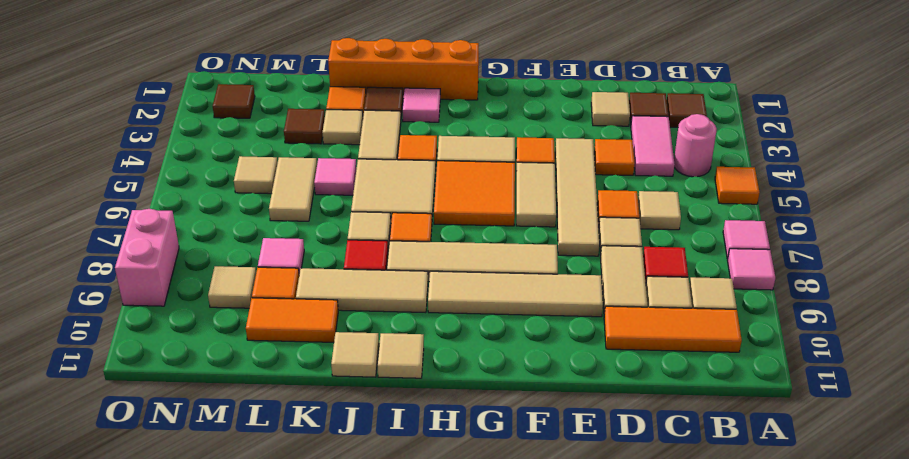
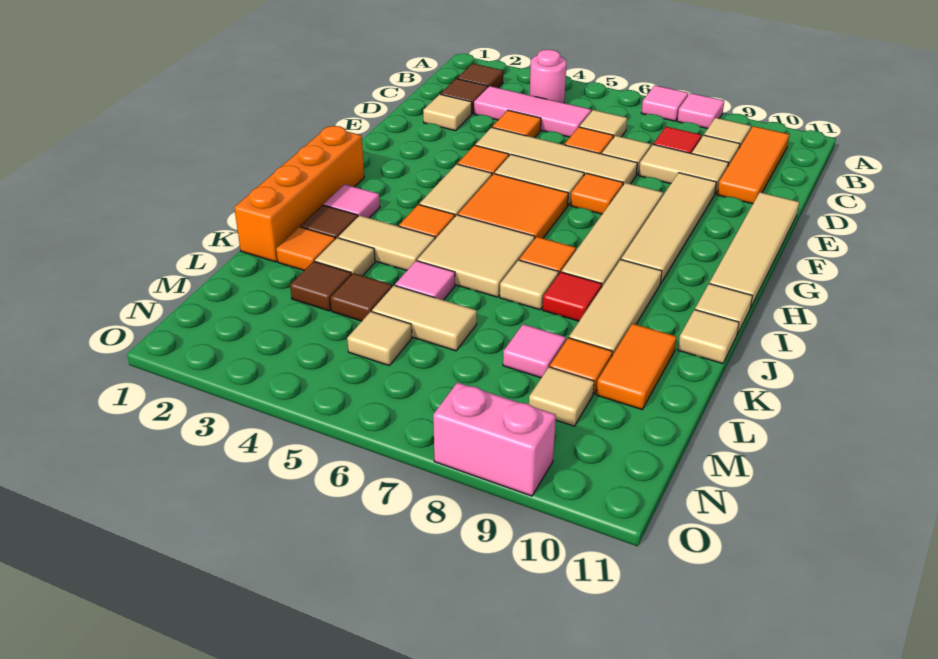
orange tile A5 level 1 -> orange tile F7 level 1
pink tile C3:C4 level 1 -> pink tile C3:C5 level 1
none -> tan tile E11:H11 level 1
brown tile N2 level 1 -> brown tile L4 level 1

